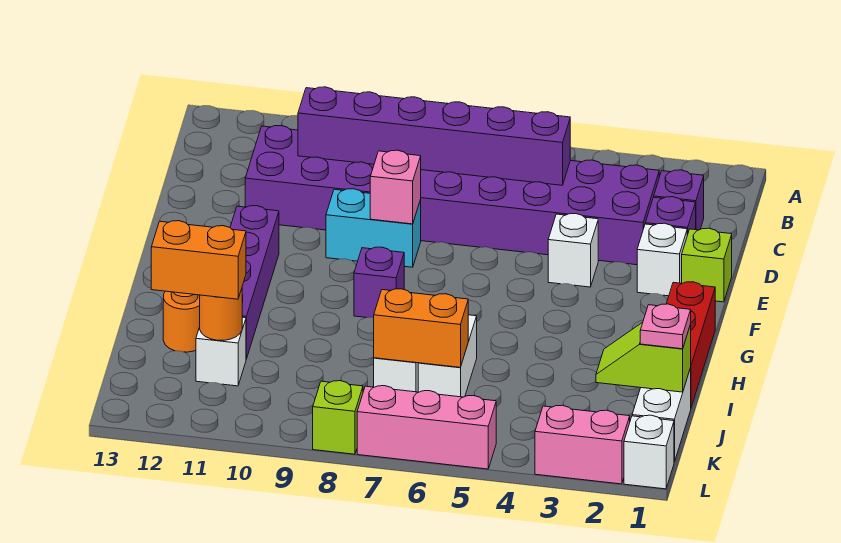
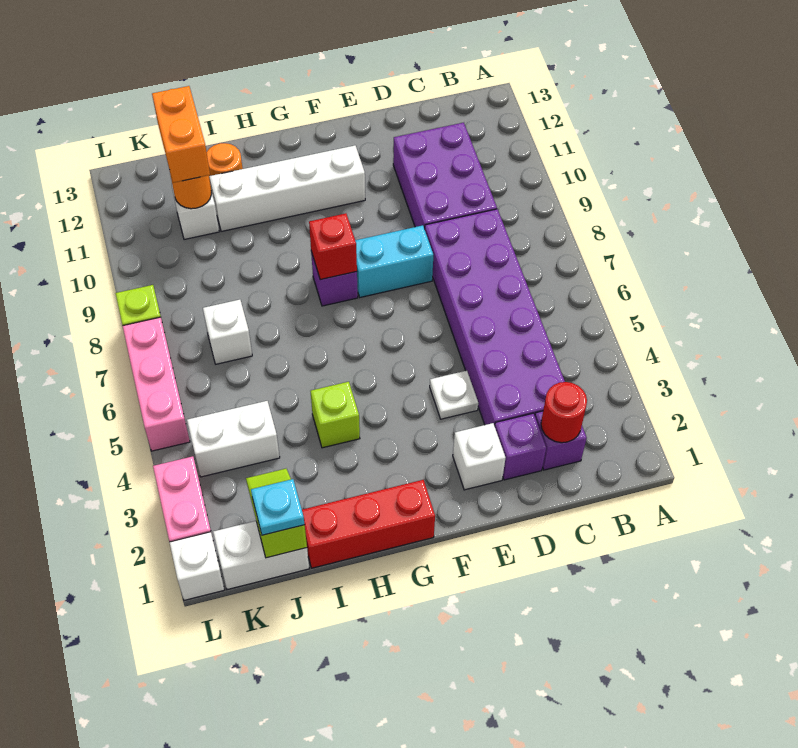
none -> red round brick C2 level 2
purple brick C5:C10 level 2 -> none
lime brick E1 level 1 -> lime brick H4 level 1
white brick E4 level 1 -> white plate E4 level 1
cyan brick E8:E9 level 1 -> cyan brick E8:F8 level 1
pink brick E8 level 2 -> none
purple brick F11:I11 level 1 -> white brick F11:I11 level 1
none -> red brick G8 level 2
white brick I6:J6 level 1 -> white brick J4:K4 level 1
pink plate J1 level 3 -> cyan plate J1 level 3
orange brick J6:J7 level 2 -> none

